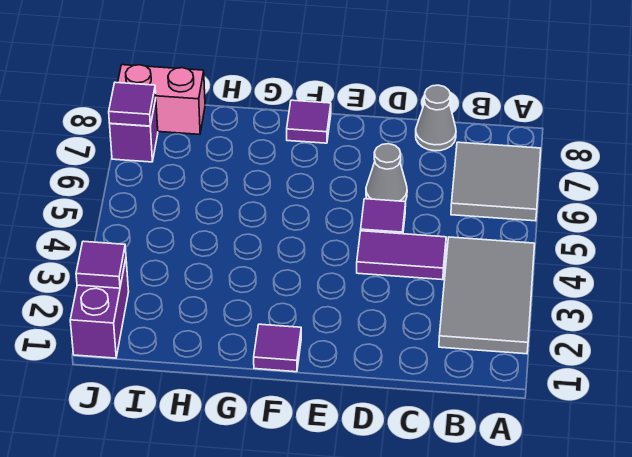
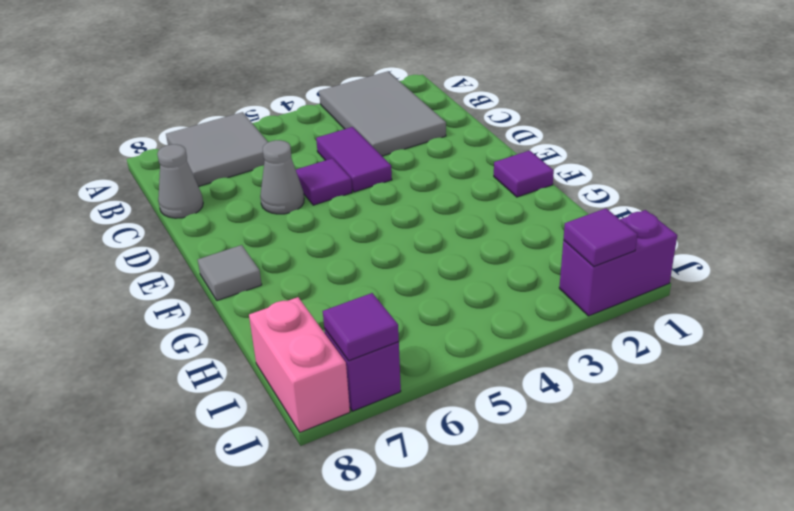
grey tile A2:B4 level 1 -> grey tile A2:C3 level 1
purple tile F8 level 1 -> grey tile F8 level 1

